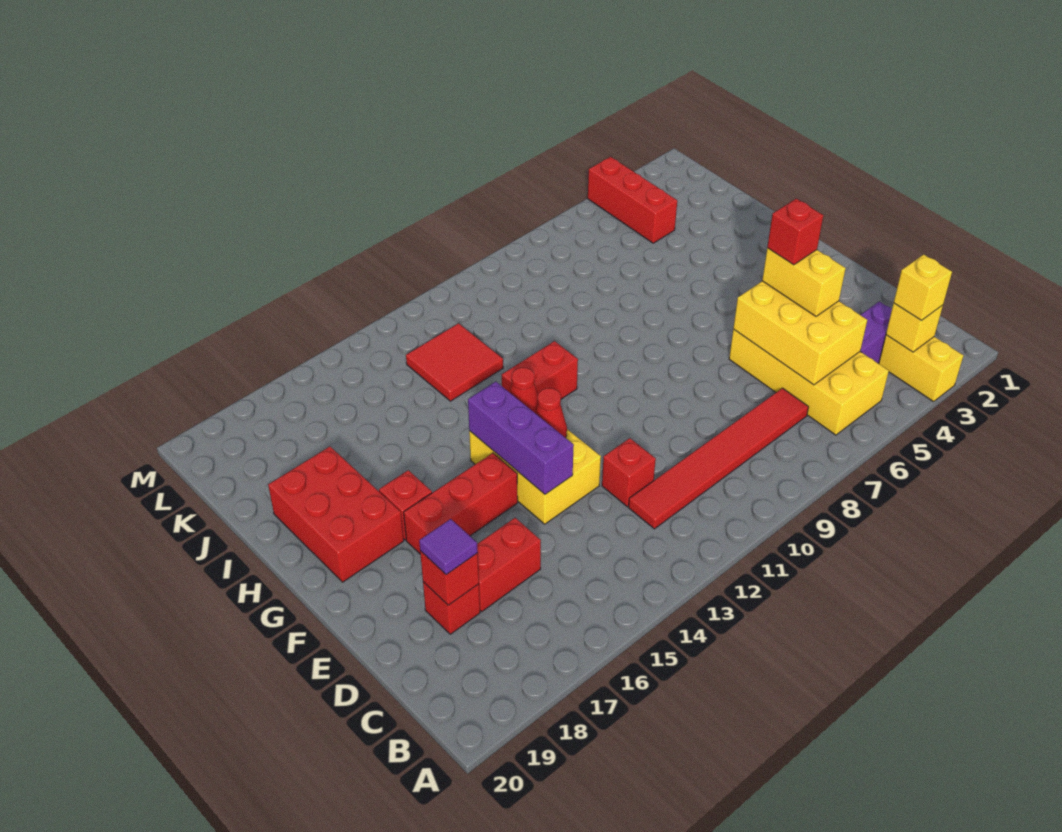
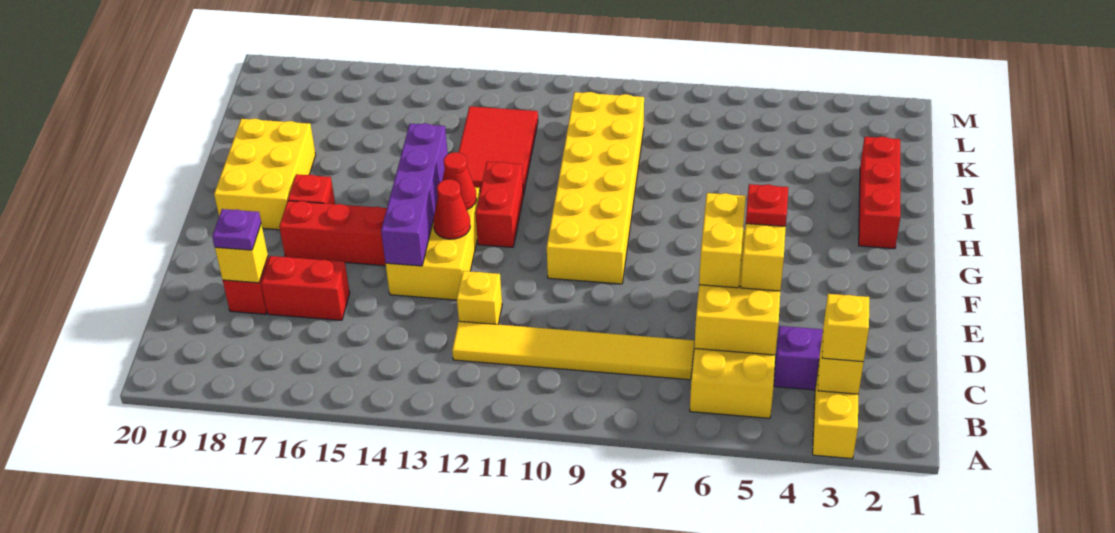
red tile C7:C12 level 1 -> yellow tile C7:C12 level 1
none -> yellow brick D6:E6 level 3
red brick D12 level 1 -> yellow brick D12 level 1
red brick D18 level 2 -> yellow brick D18 level 2
purple tile D18 level 3 -> purple plate D18 level 3
red brick E5 level 4 -> red plate E5 level 4
purple brick E14:G14 level 2 -> purple brick E14:H14 level 2
none -> yellow brick F9:K10 level 1
red brick G18:I19 level 1 -> yellow brick G18:I19 level 1
red brick H11:H12 level 1 -> red brick G12:H12 level 1
red tile J12:K13 level 1 -> red tile I12:K13 level 1
red brick K4:M4 level 1 -> red brick H2:J2 level 1

